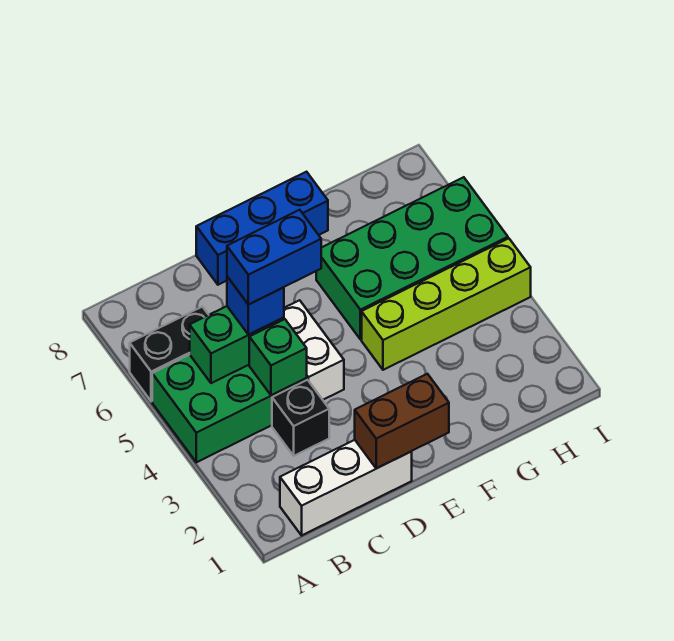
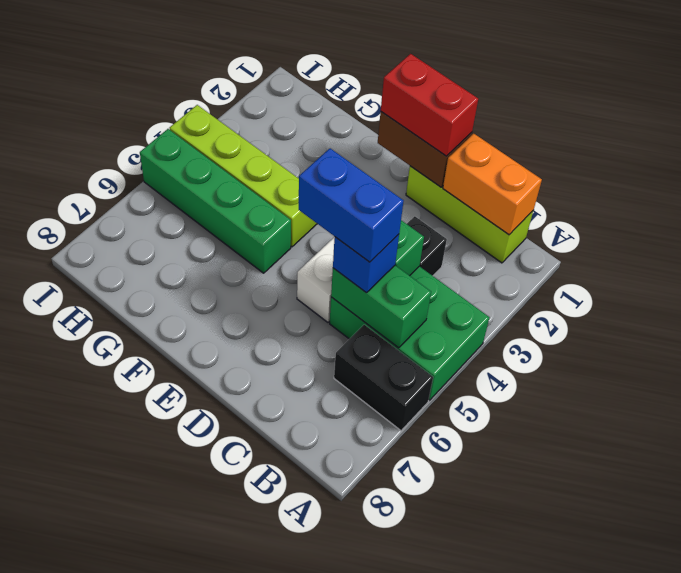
white brick B1:D1 level 1 -> lime brick B1:D1 level 1
none -> orange brick B1:C1 level 2
none -> red brick D1:E1 level 3
blue brick D8:F8 level 1 -> none
green brick F5:I6 level 1 -> green brick F5:I5 level 1

